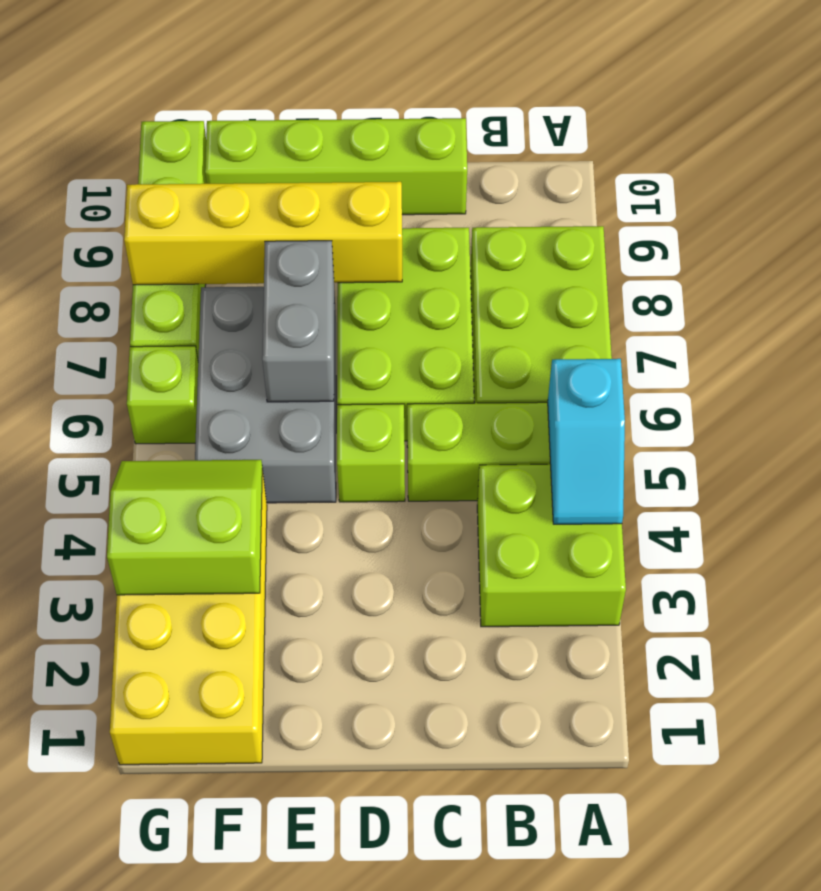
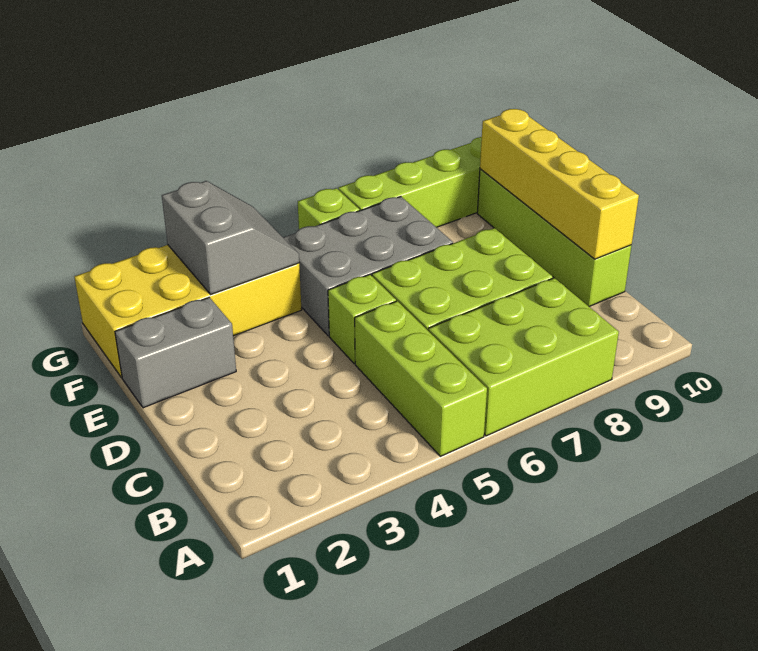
lime brick A3:B4 level 1 -> none
cyan slope A4:A5 level 2 top 5 -> none
yellow brick D8:G8 level 2 -> yellow brick C10:F10 level 2
grey brick E6:E7 level 2 -> grey brick E1:E2 level 1
lime slope F3:G4 level 2 top 3 -> grey slope F3:G4 level 2 top 3

